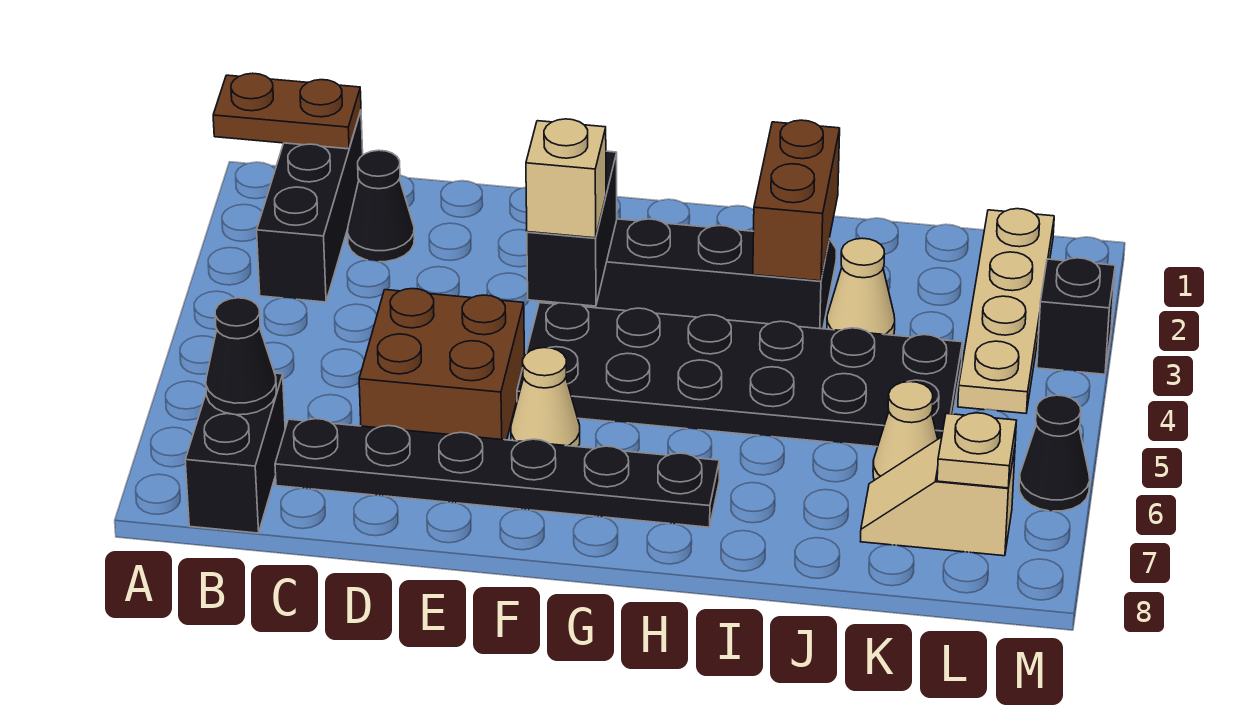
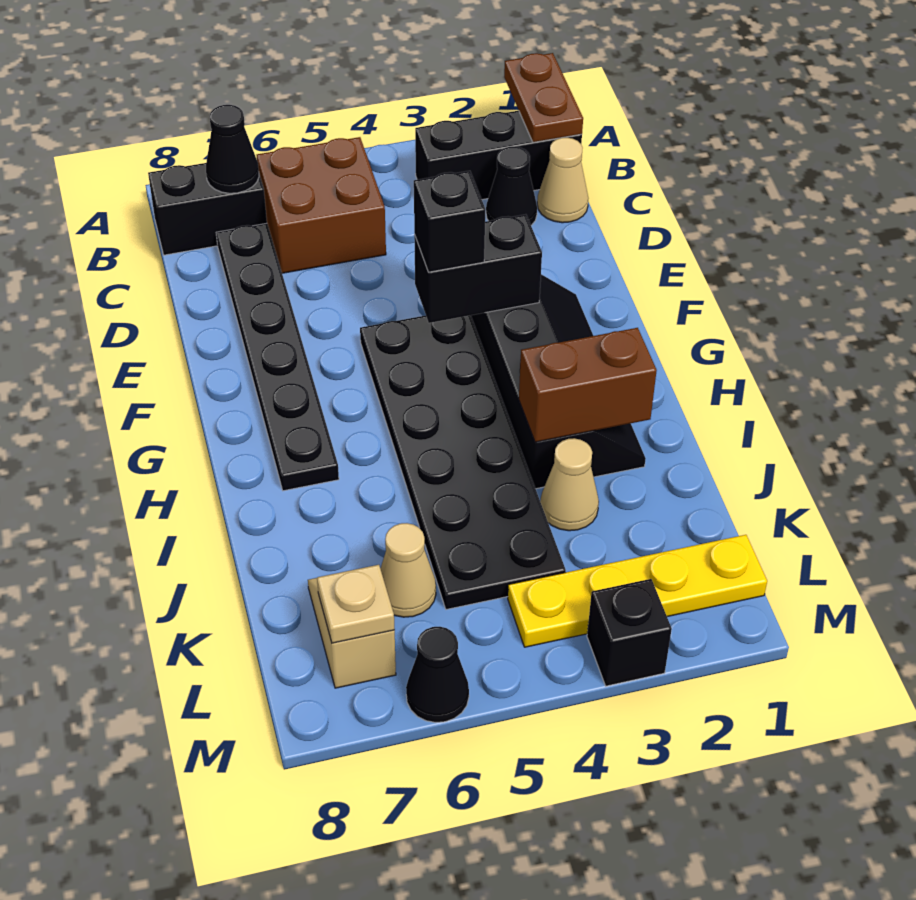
brown brick D5:E6 level 1 -> brown brick B5:C6 level 1
tan brick F4 level 3 -> black brick F4 level 3
tan cone F6 level 1 -> tan cone C1 level 1
tan plate L1:L4 level 1 -> yellow plate L1:L4 level 1

